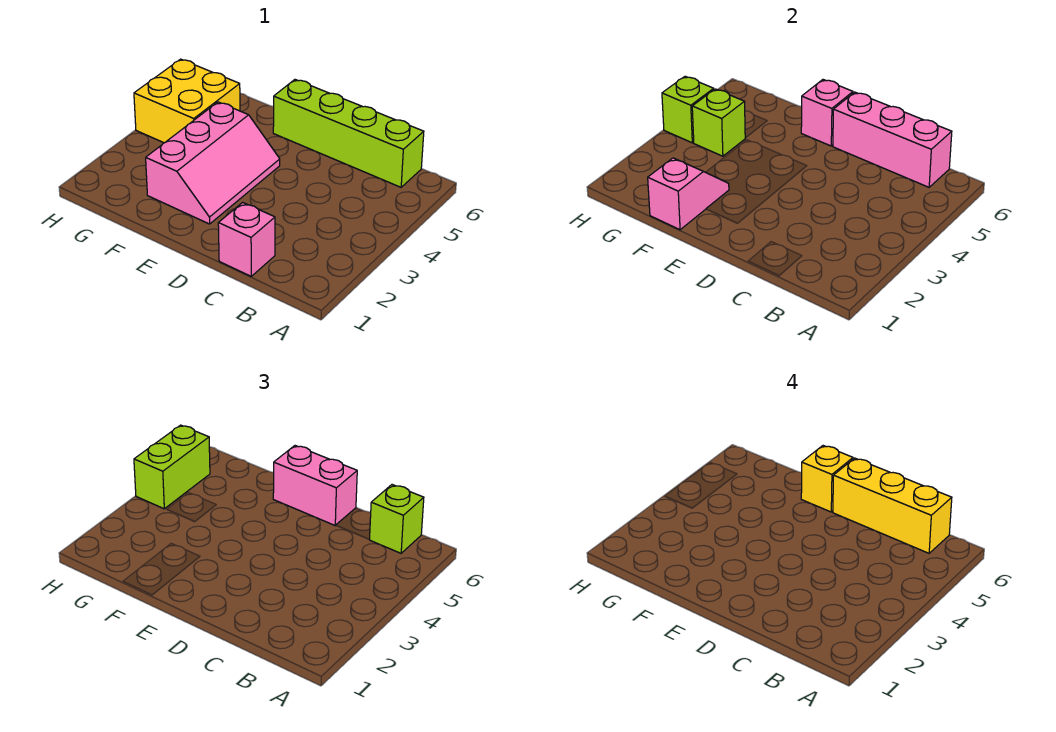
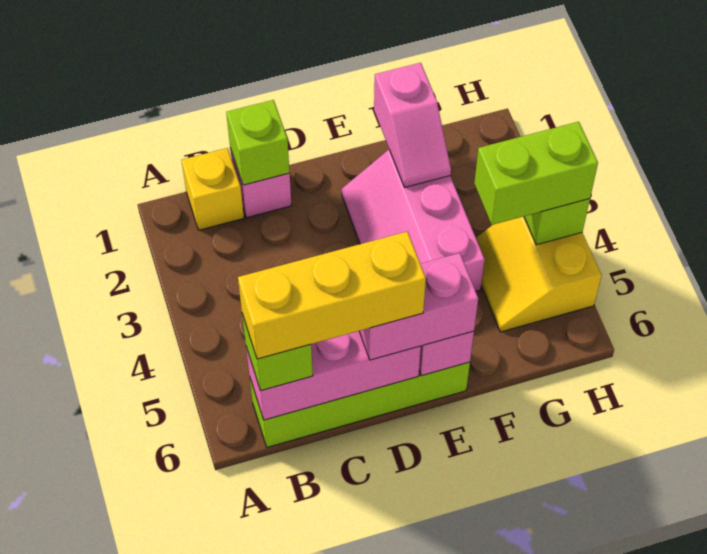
yellow brick E6 level 4 -> yellow brick B1 level 1
yellow brick G4:H5 level 1 -> yellow slope G4:H5 level 1 top H
lime brick G4 level 2 -> lime brick C1 level 2
lime brick H4:H5 level 3 -> lime brick G4:H4 level 3

